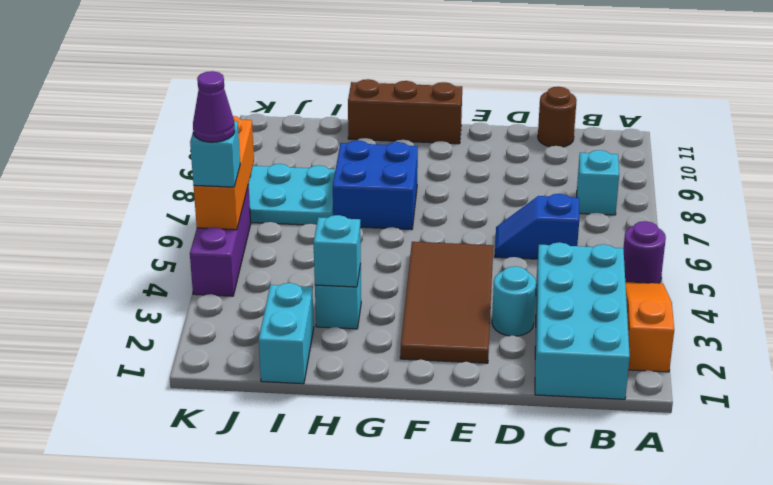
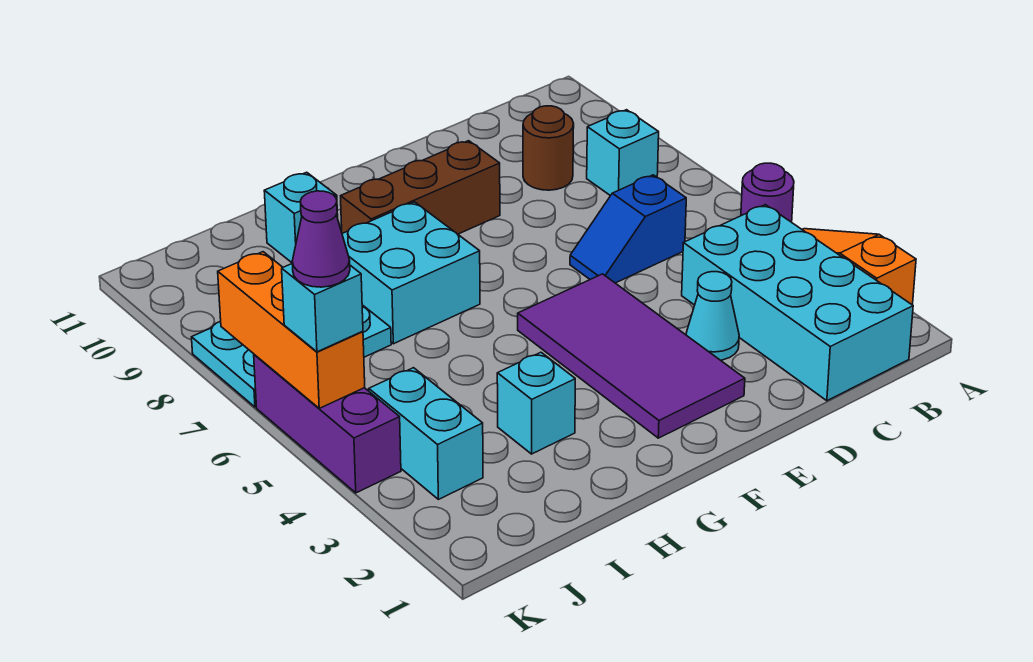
brown round brick C11 level 1 -> brown round brick C9 level 1
cyan round brick D3 level 1 -> cyan cone D3 level 1
brown tile E2:F5 level 1 -> purple tile E2:F5 level 1
brown brick F11:H11 level 1 -> brown brick E9:G9 level 1
blue brick G7:H8 level 1 -> cyan brick G7:H8 level 1
cyan brick H3 level 2 -> cyan brick H10 level 1
cyan brick I1:I2 level 1 -> cyan brick J3:J4 level 1

